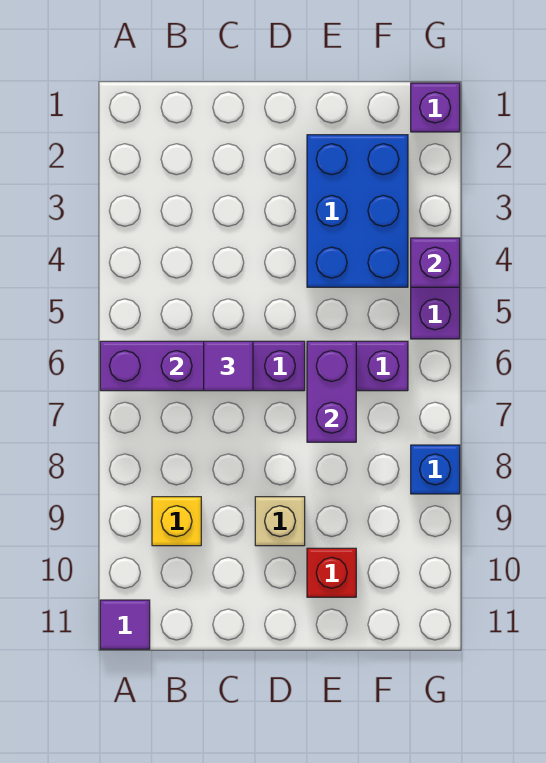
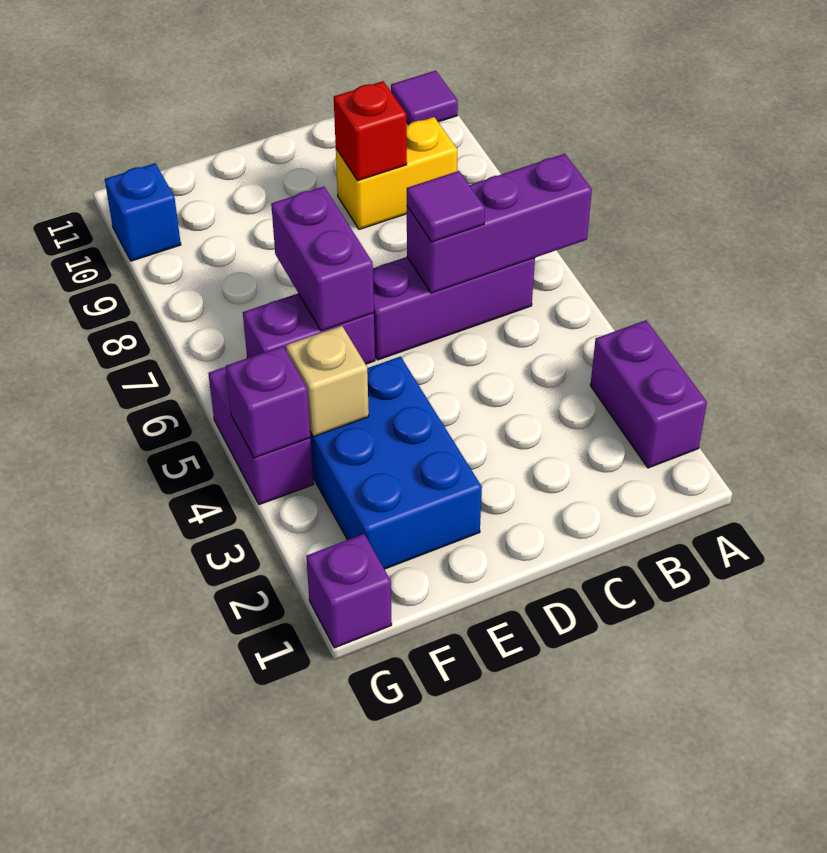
none -> purple brick A2:A3 level 1
yellow brick B9 level 1 -> yellow brick B9:C9 level 1
tan brick D9 level 1 -> tan brick F4 level 2
red brick E10 level 1 -> red brick C9 level 2
blue brick G8 level 1 -> blue brick G10 level 1

